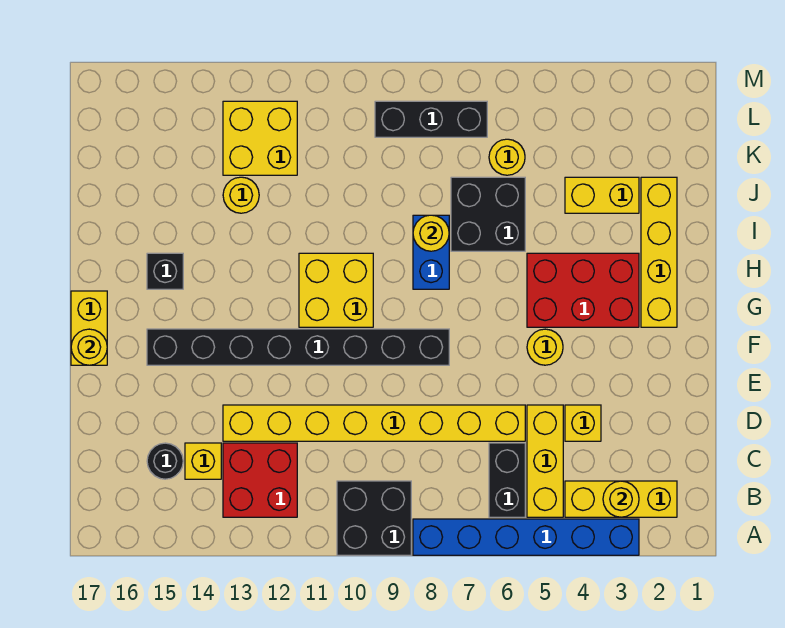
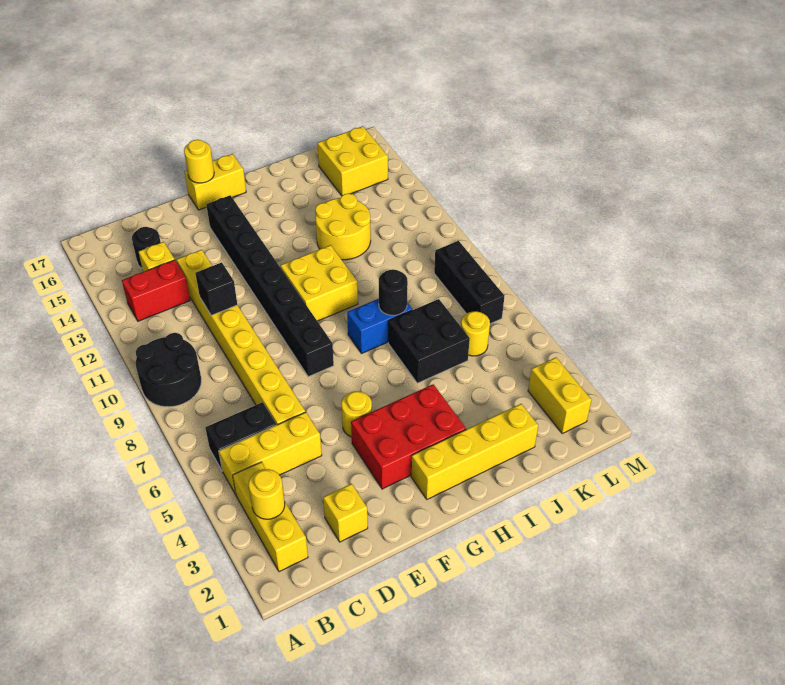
blue brick A3:A8 level 1 -> none
black brick A9:B10 level 1 -> black round brick A9:B10 level 1
red brick B12:C13 level 1 -> red brick B13:C13 level 1
yellow brick D4 level 1 -> yellow brick D2 level 1
red brick G3:H5 level 1 -> red brick F3:H4 level 1
black brick H15 level 1 -> black brick D11 level 2
yellow round brick I8 level 2 -> black round brick I8 level 2
yellow brick J3:J4 level 1 -> yellow brick L2:L3 level 1
yellow round brick J13 level 1 -> yellow round brick I12:J13 level 1
yellow brick K12:L13 level 1 -> yellow brick K15:L16 level 1

